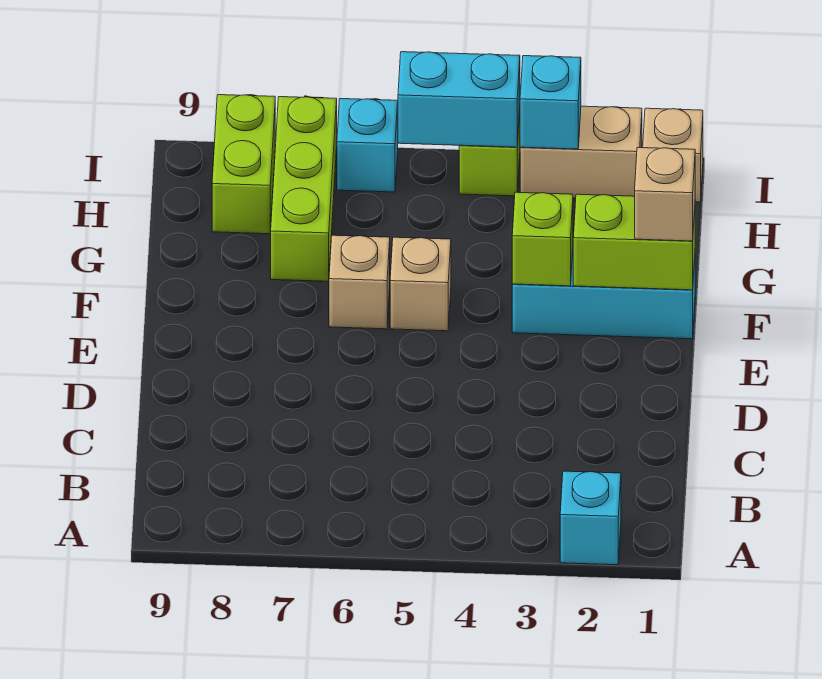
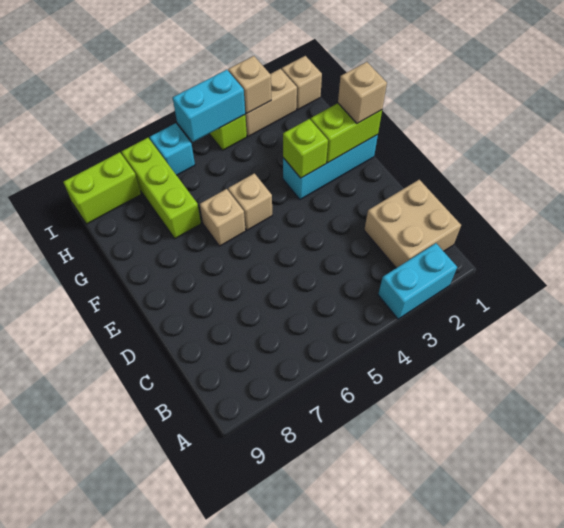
cyan brick A2 level 1 -> cyan brick A2:A3 level 1
none -> tan brick B1:C2 level 1
lime brick H8:I8 level 1 -> lime brick I8:I9 level 1
cyan brick I3 level 2 -> tan brick I3 level 2

